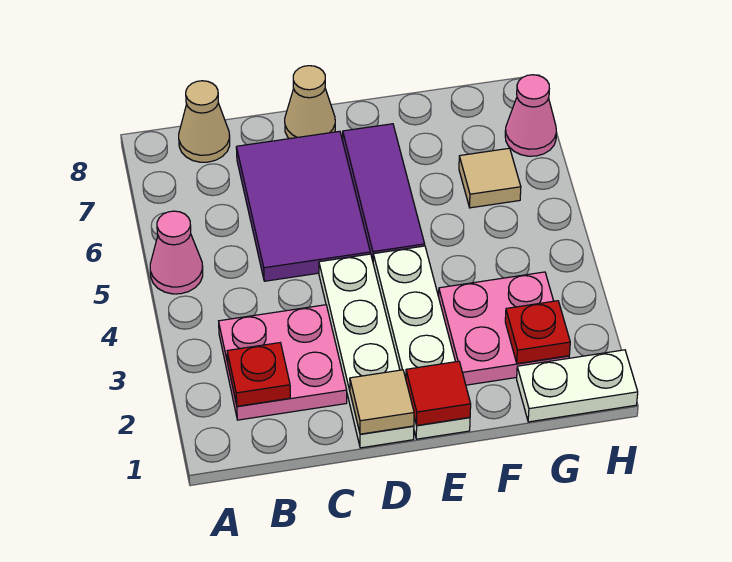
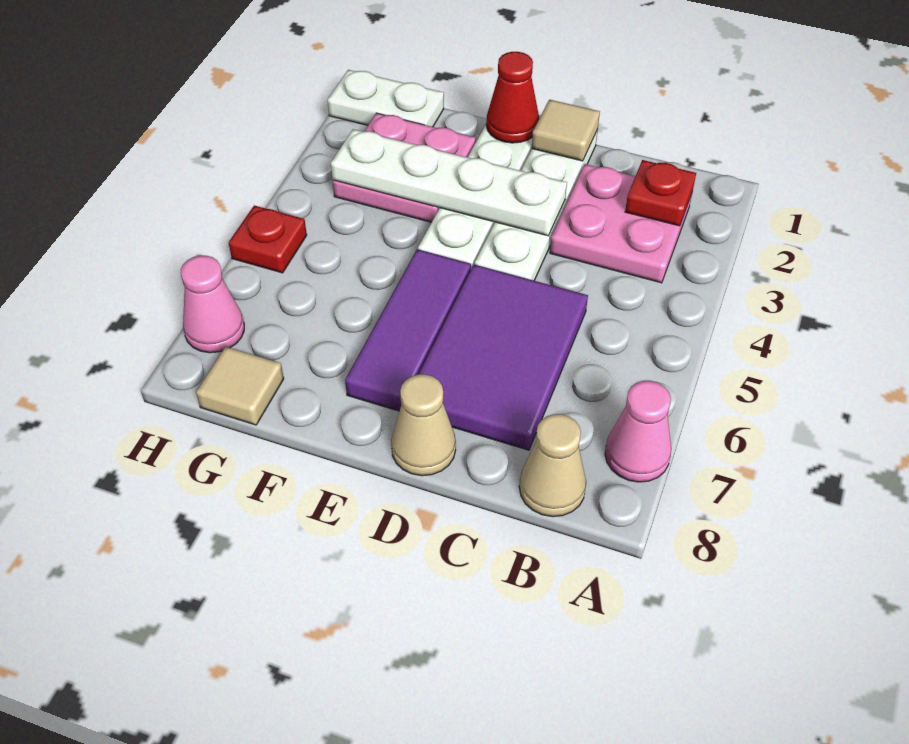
pink cone A5 level 1 -> pink cone A7 level 1
none -> white plate D3:G3 level 2
red tile E1 level 2 -> red cone E1 level 2
red plate G2 level 2 -> red plate H5 level 1
tan tile G6 level 1 -> tan tile G8 level 1

